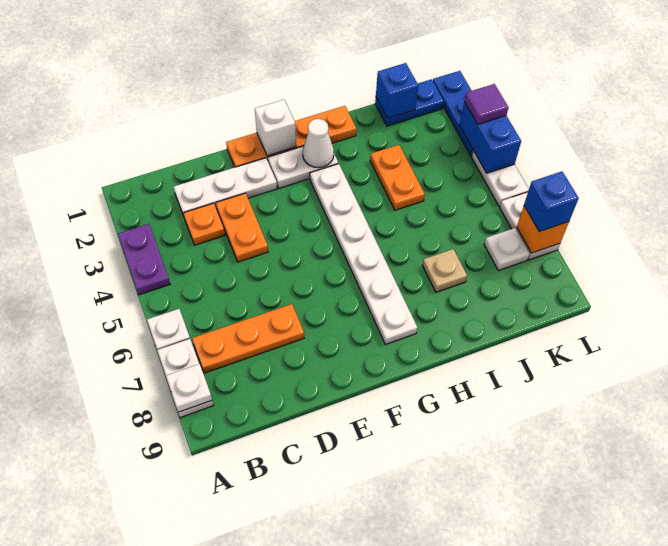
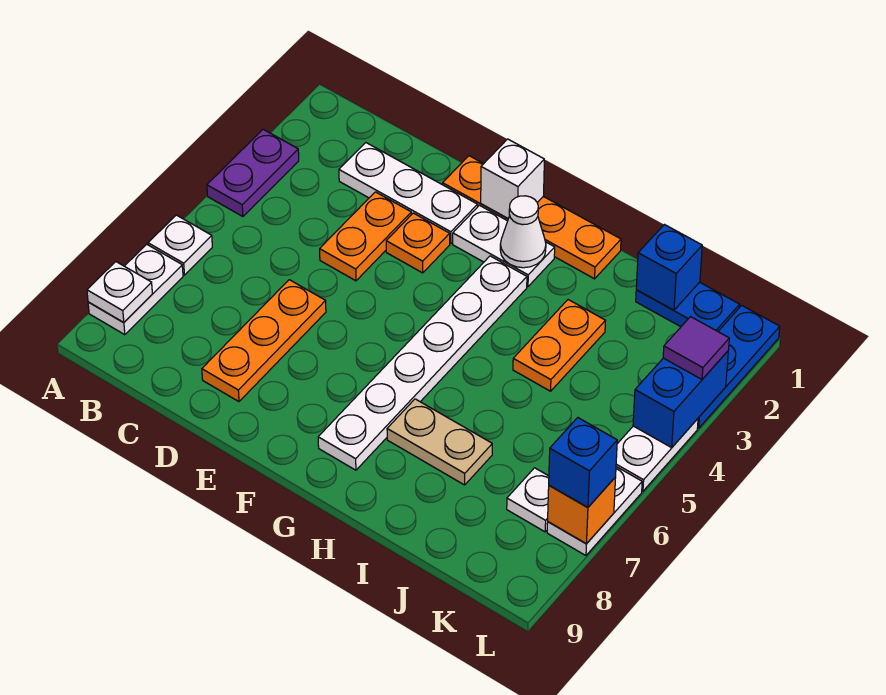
orange plate B7:D7 level 1 -> orange plate D6:D8 level 1
orange plate C3 level 1 -> orange plate E3 level 1
tan plate I7 level 1 -> tan plate H7:I7 level 1

